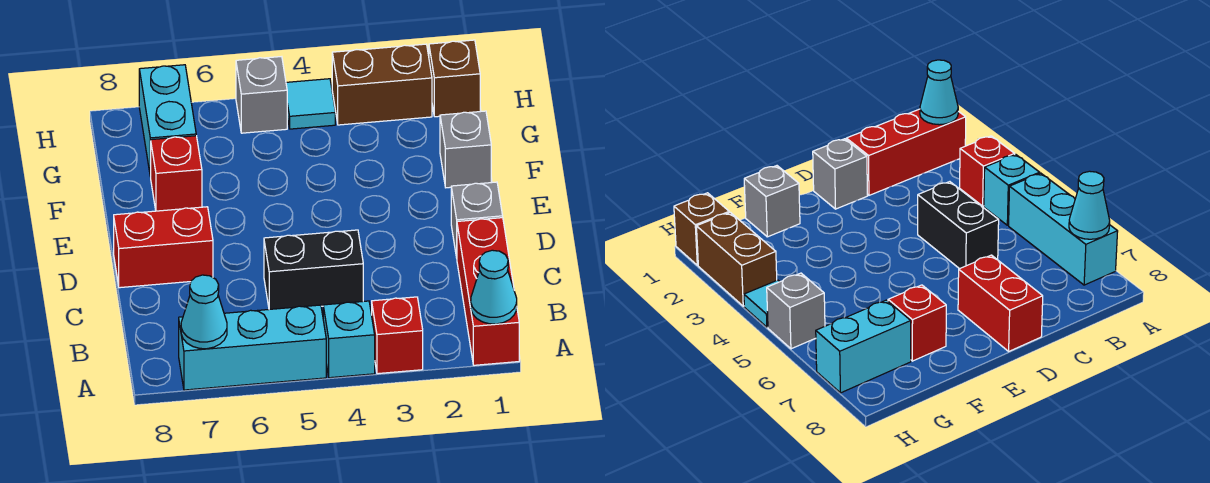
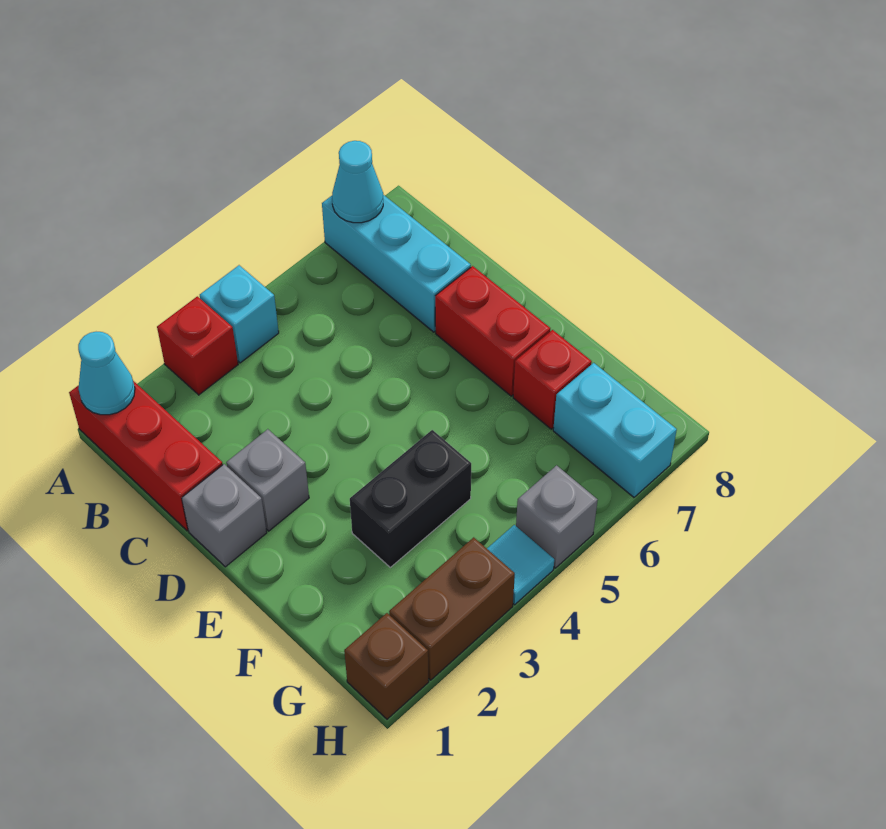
cyan brick A5:A7 level 1 -> cyan brick A7:C7 level 1
black brick C4:C5 level 1 -> black brick F3:F4 level 1
red brick D7:D8 level 1 -> red brick D7:E7 level 1
grey brick F1 level 1 -> grey brick D2 level 1

